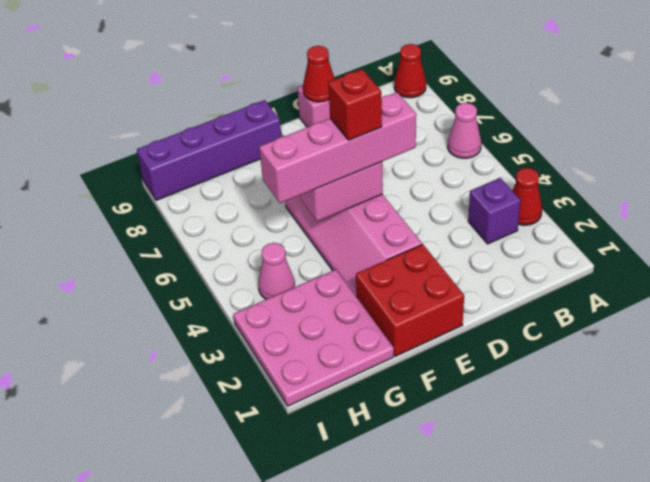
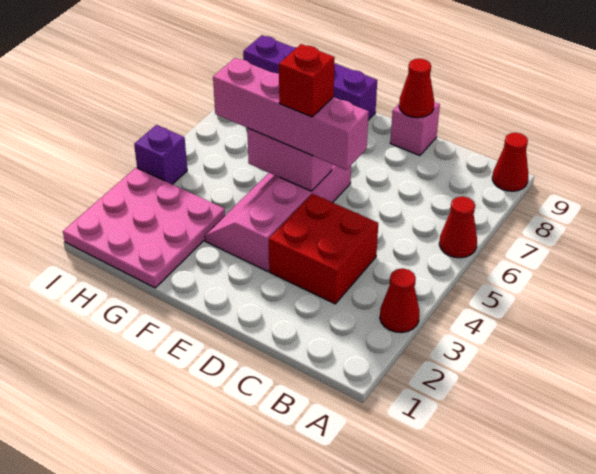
pink cone A6 level 1 -> red cone A6 level 1
purple brick B3 level 1 -> purple brick I4 level 1
red brick E1:F2 level 1 -> red brick C3:D4 level 1
pink cone H4 level 1 -> none

